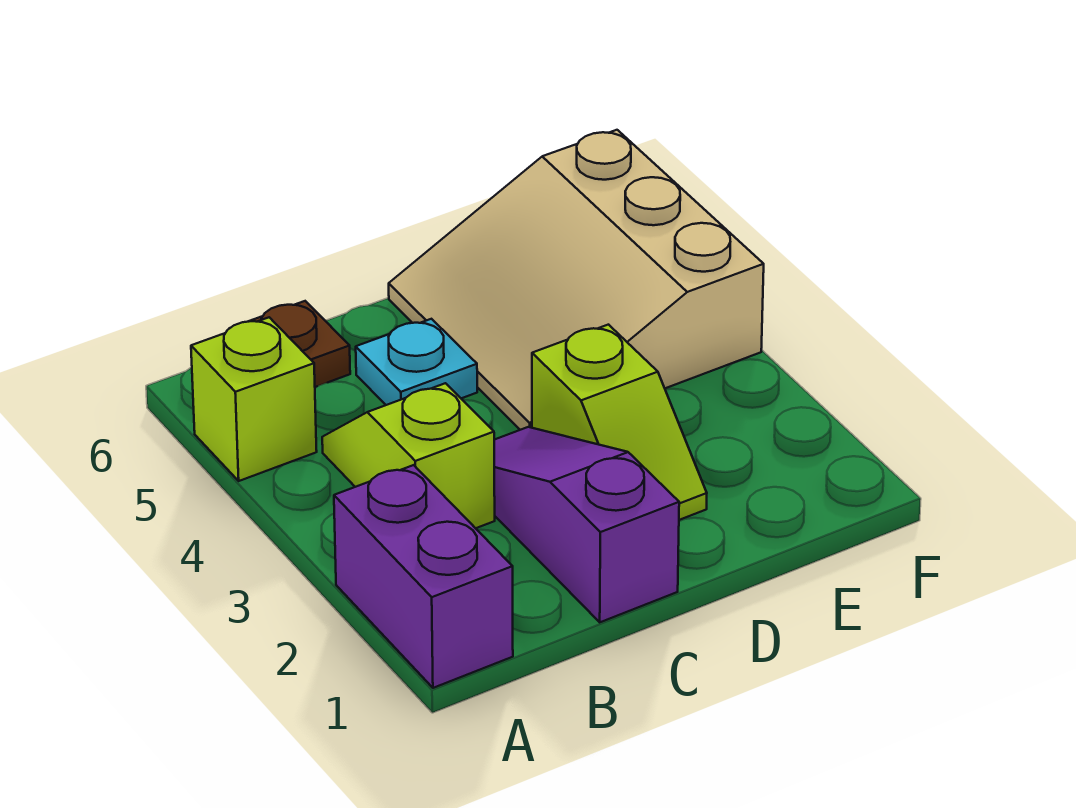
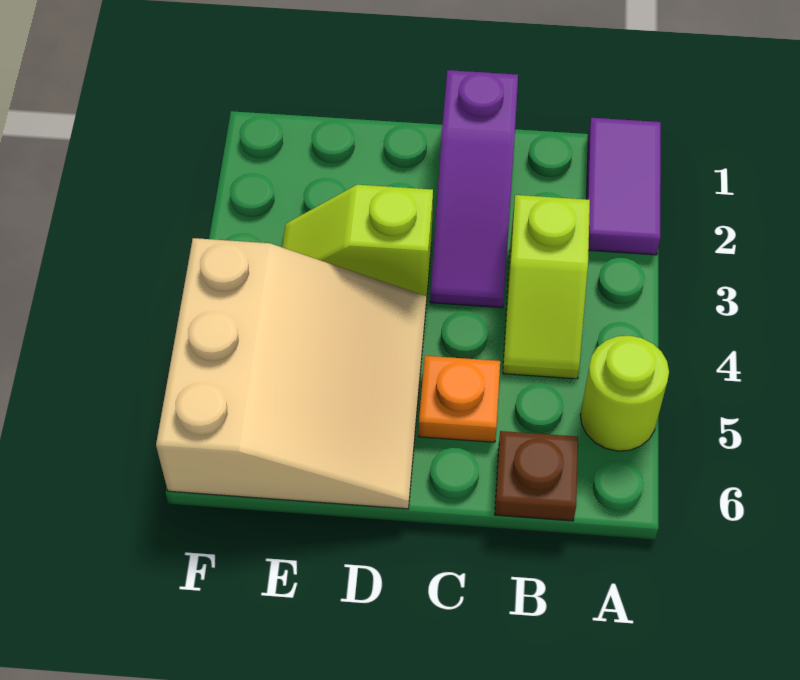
purple brick A1:A2 level 1 -> purple tile A1:A2 level 1
lime brick A5 level 1 -> lime round brick A5 level 1
cyan plate C5 level 1 -> orange plate C5 level 1
lime slope D2:D3 level 1 top 3 -> lime slope D3:E3 level 1 top D

